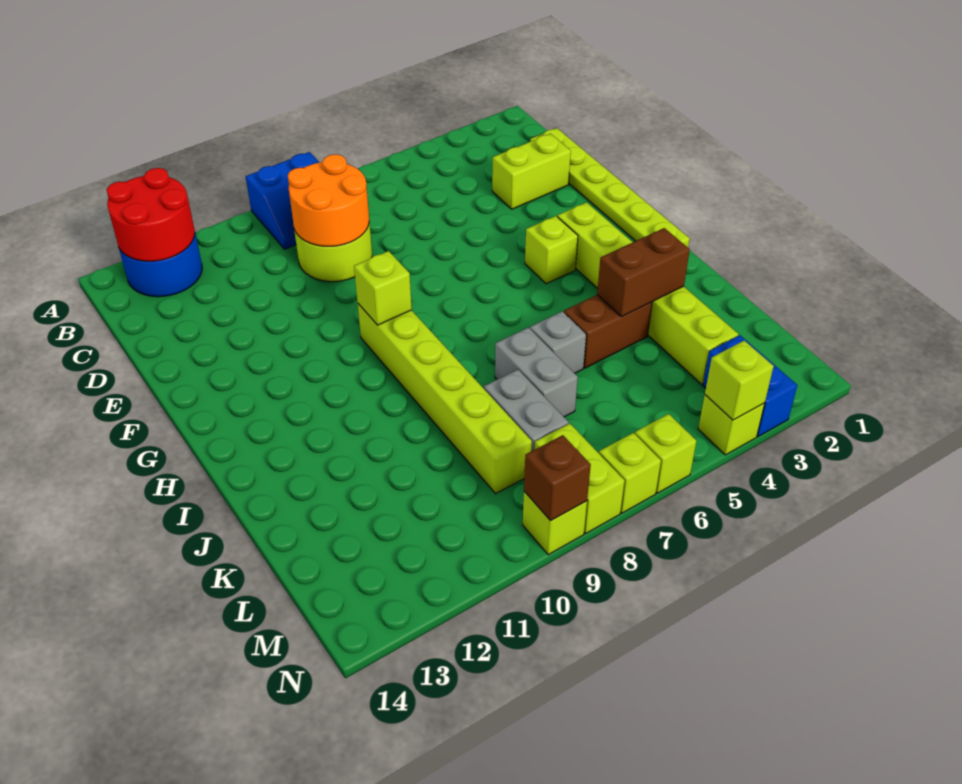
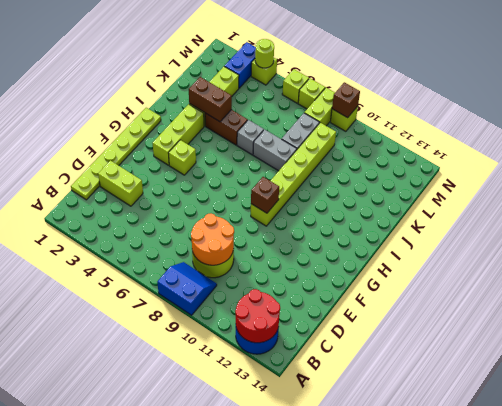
lime brick G9 level 2 -> brown brick G9 level 2
grey brick J7:K7 level 1 -> grey brick J7:J8 level 1
lime brick N4 level 2 -> lime round brick N4 level 2

